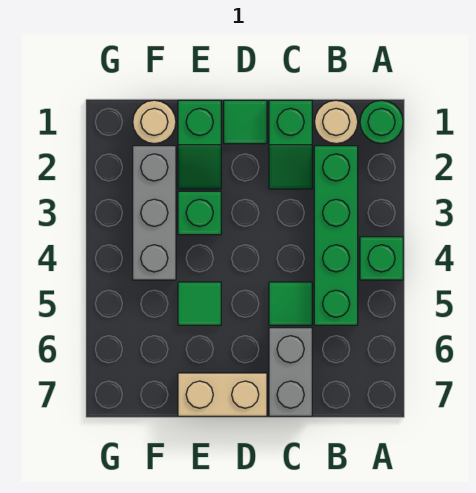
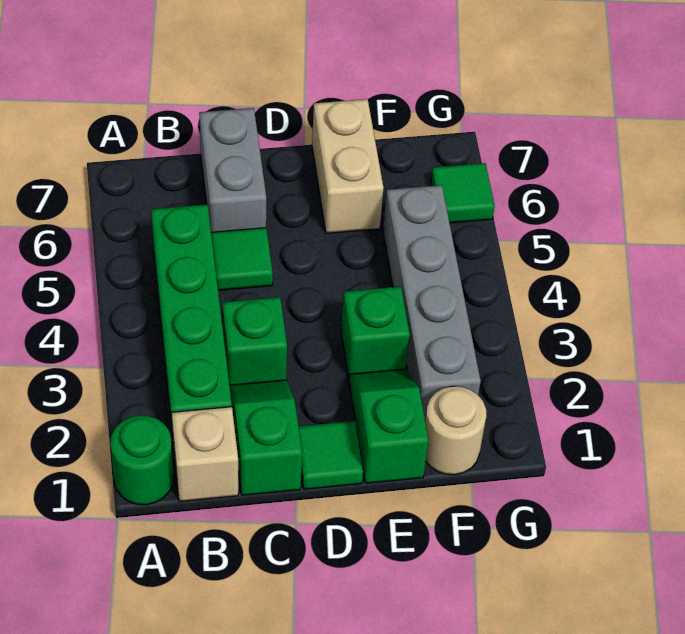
green brick A4 level 1 -> green brick C3 level 1
tan round brick B1 level 1 -> tan brick B1 level 1
tan brick D7:E7 level 1 -> tan brick E6:E7 level 1
green tile E5 level 1 -> green tile G6 level 1
grey brick F2:F4 level 1 -> grey brick F2:F5 level 1

